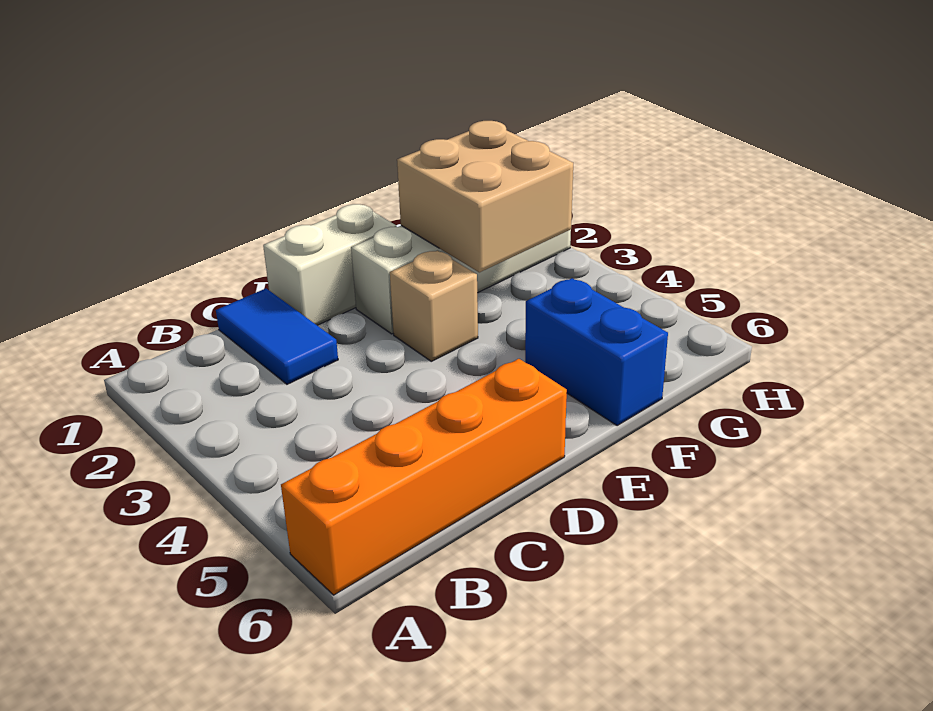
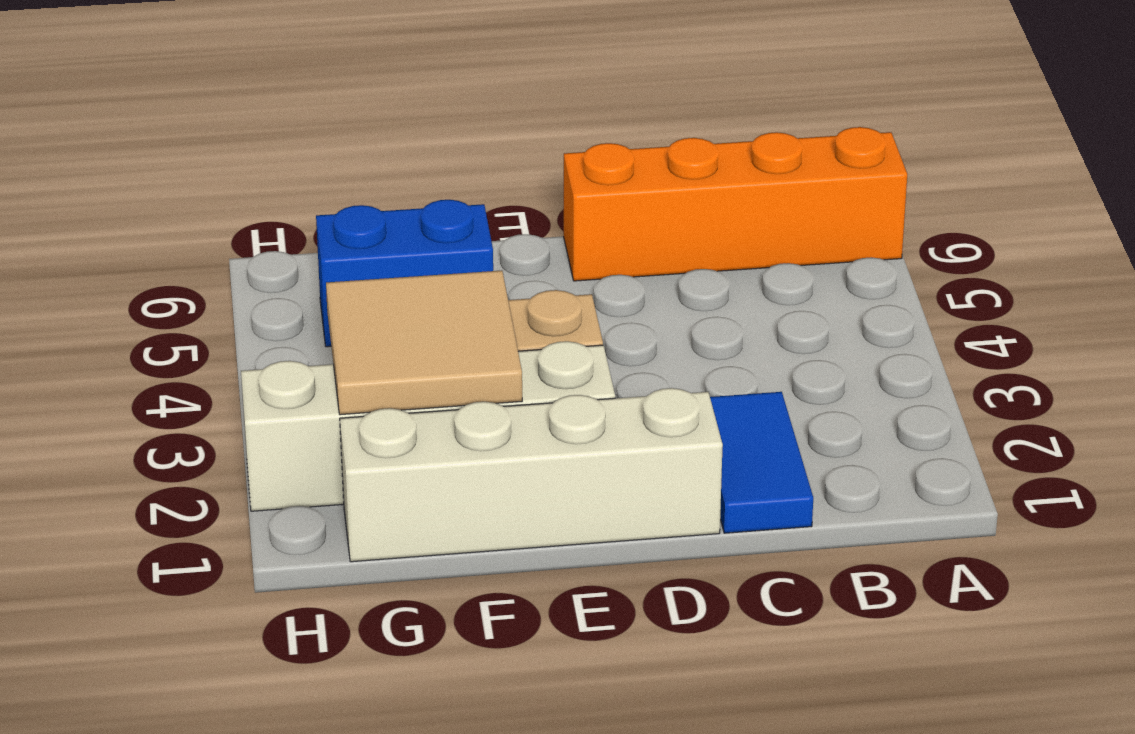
white brick D1:E1 level 1 -> white brick D1:G1 level 1
tan brick F2:G3 level 2 -> tan tile F2:G3 level 2
blue brick F5:F6 level 1 -> blue brick F5:G5 level 1

